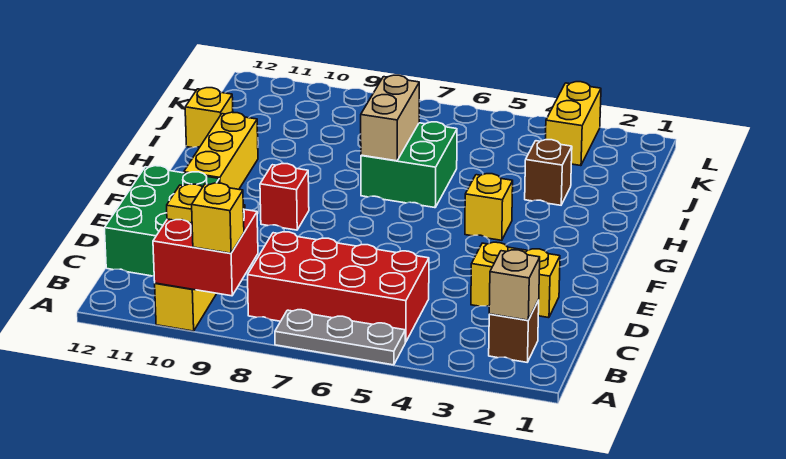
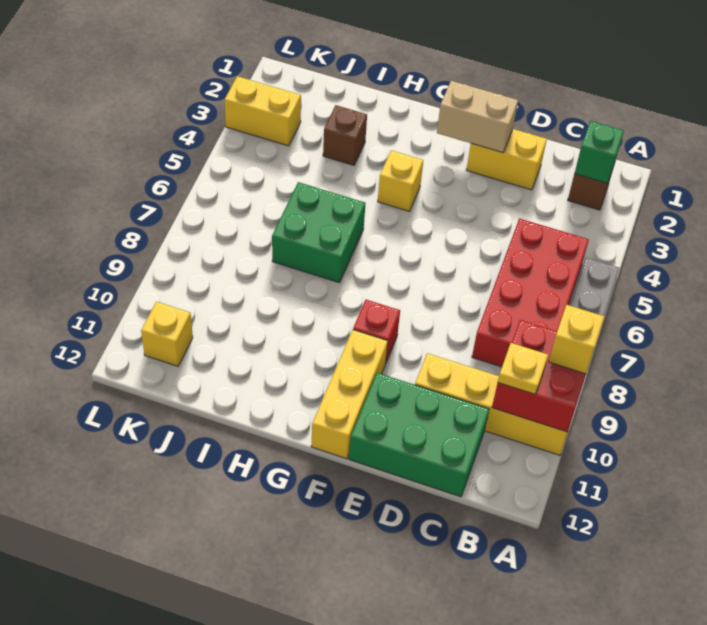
tan brick B2 level 2 -> green brick B2 level 2
yellow brick D2:D3 level 1 -> yellow brick D2:E2 level 1
yellow brick F11:H11 level 1 -> yellow brick F10:F12 level 1
tan brick H7:I7 level 2 -> tan brick E2:F2 level 2
yellow brick I12 level 1 -> yellow brick K11 level 1

